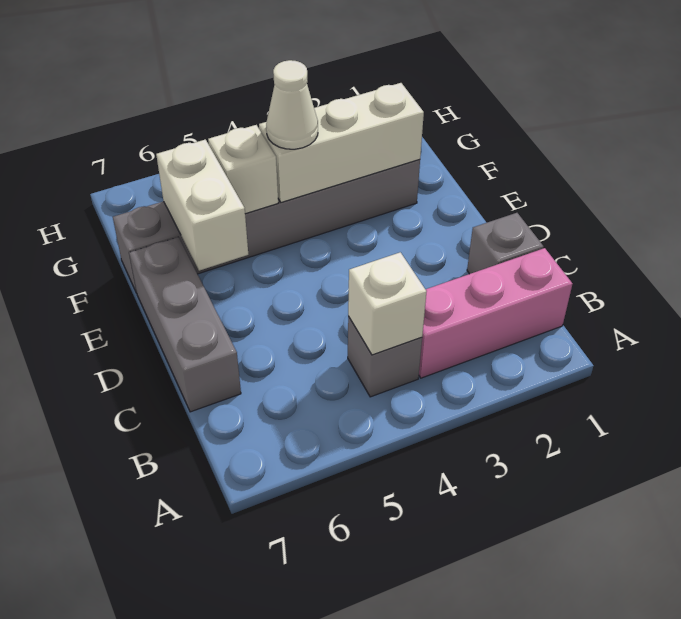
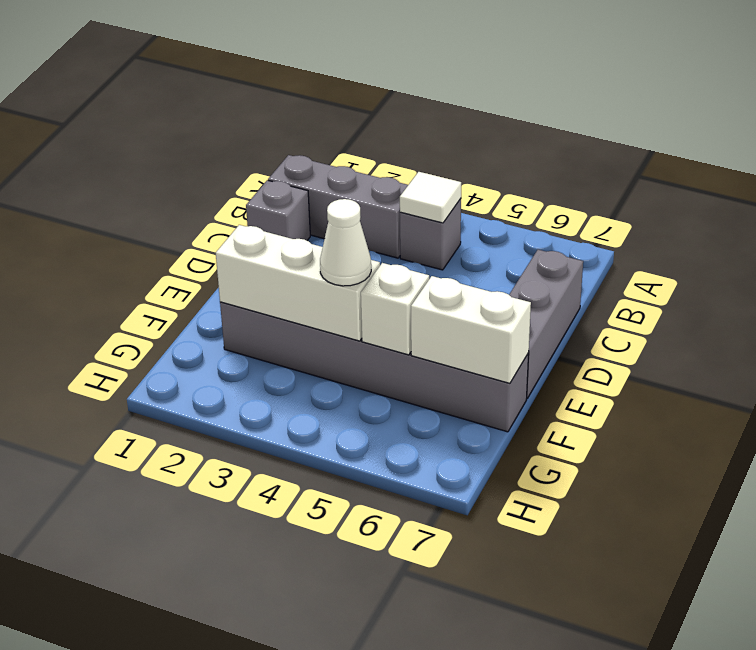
pink brick B1:B3 level 1 -> grey brick B1:B3 level 1
white brick B4 level 2 -> white tile B4 level 2
white brick E6:F6 level 2 -> white brick F6:F7 level 2

